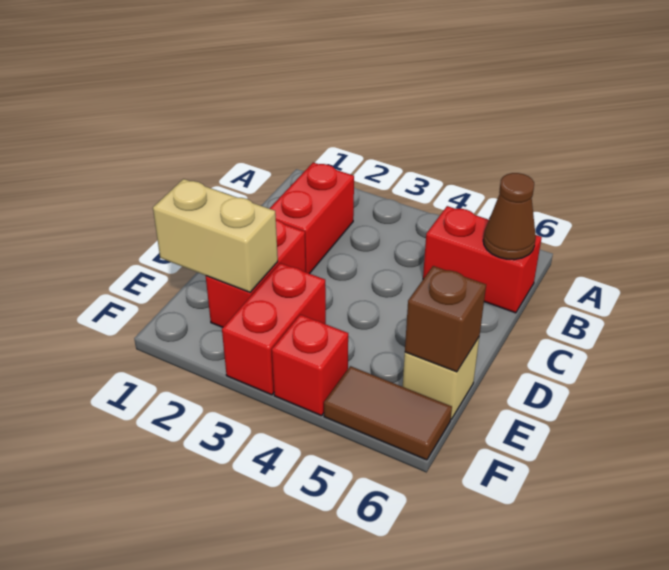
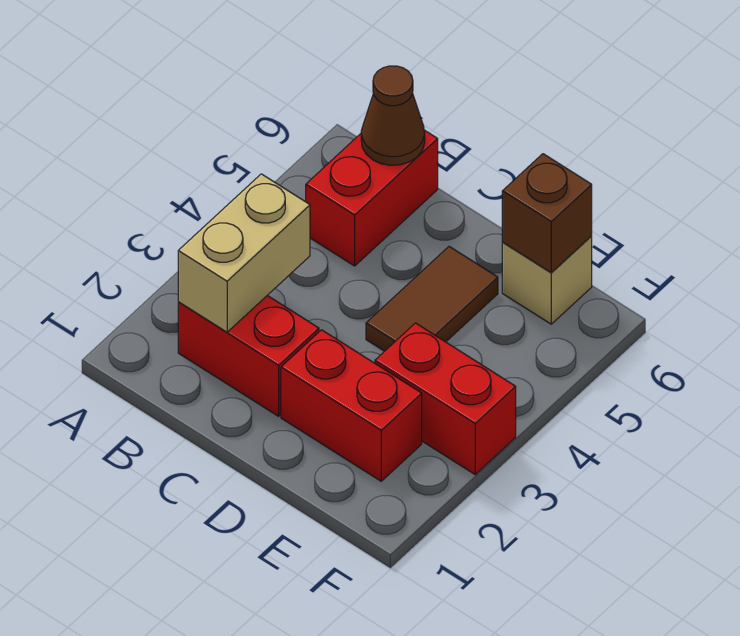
tan brick E1:E2 level 2 -> tan brick B2:B3 level 2
red brick F4 level 1 -> none
brown tile F5:F6 level 1 -> brown tile D4:D5 level 1

